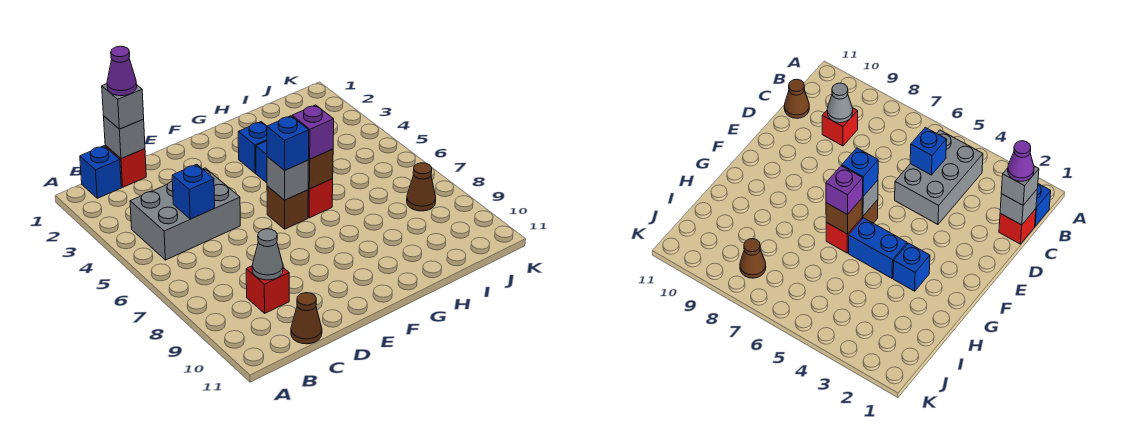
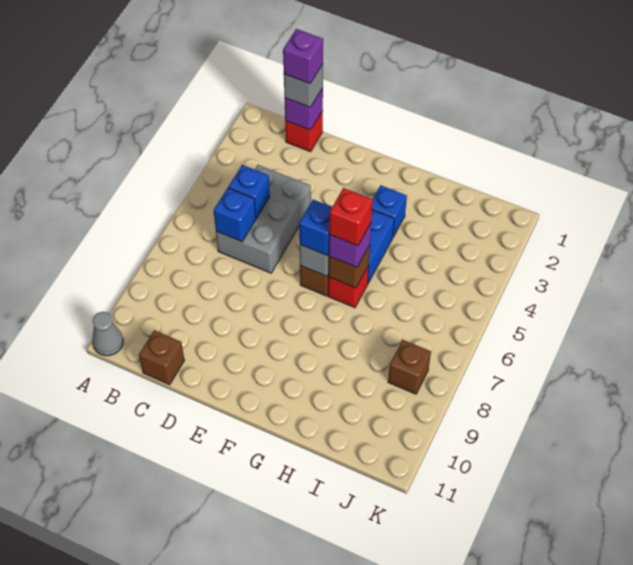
blue brick B1 level 1 -> blue brick C6 level 2
grey brick B4:D5 level 1 -> grey brick C4:D6 level 1
grey brick C1 level 2 -> purple brick C1 level 2
purple cone C1 level 4 -> purple brick C1 level 4
red brick C9 level 1 -> red brick G6 level 4
grey cone C9 level 2 -> grey cone A11 level 1
brown cone C11 level 1 -> brown brick C11 level 1
brown cone J8 level 1 -> brown brick J8 level 1

